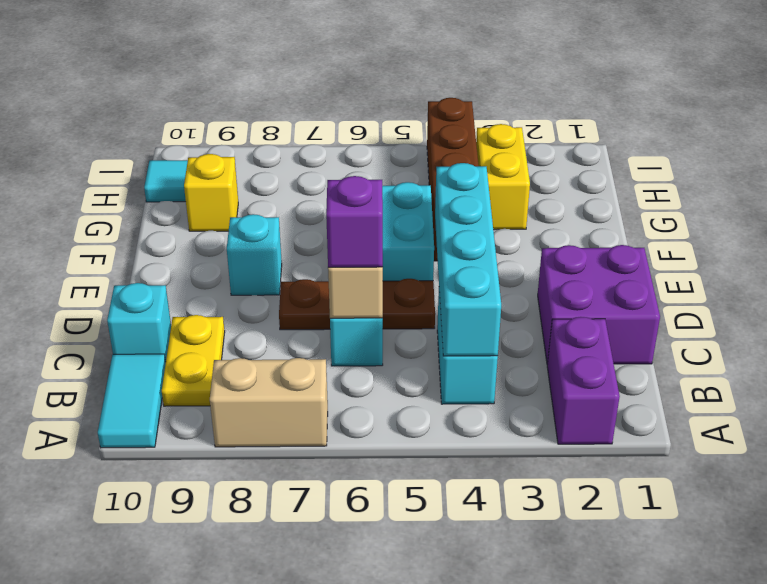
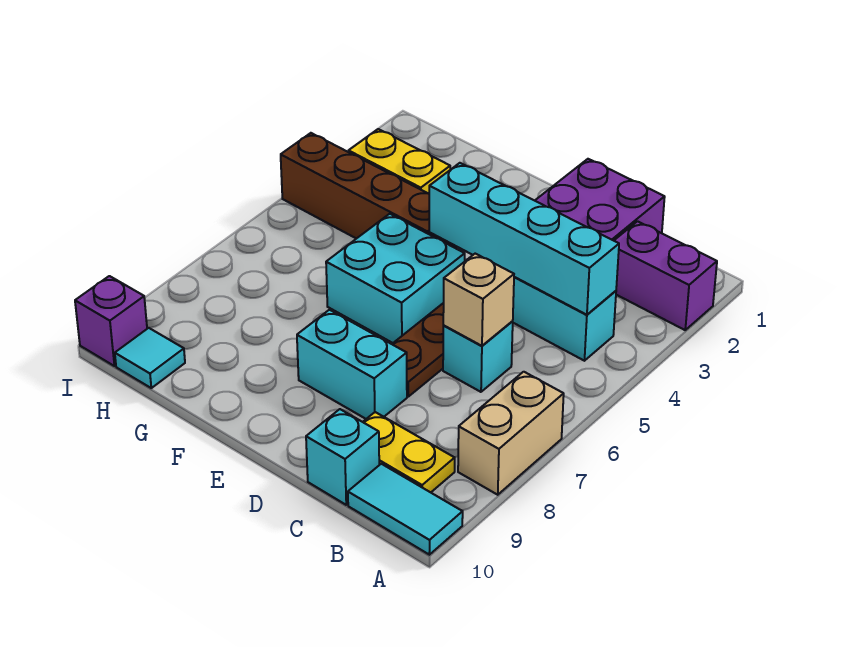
purple brick C6 level 3 -> purple brick I10 level 1
cyan brick E8 level 1 -> cyan brick D8:E8 level 1
yellow brick G9 level 1 -> none

